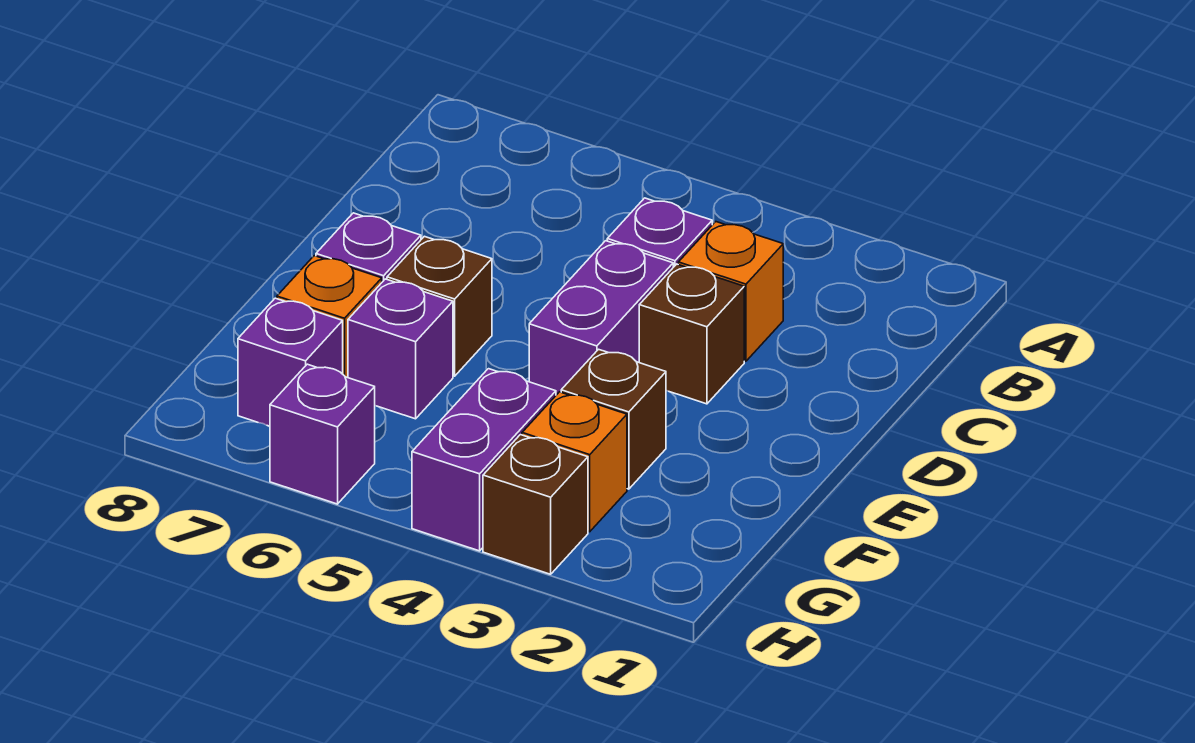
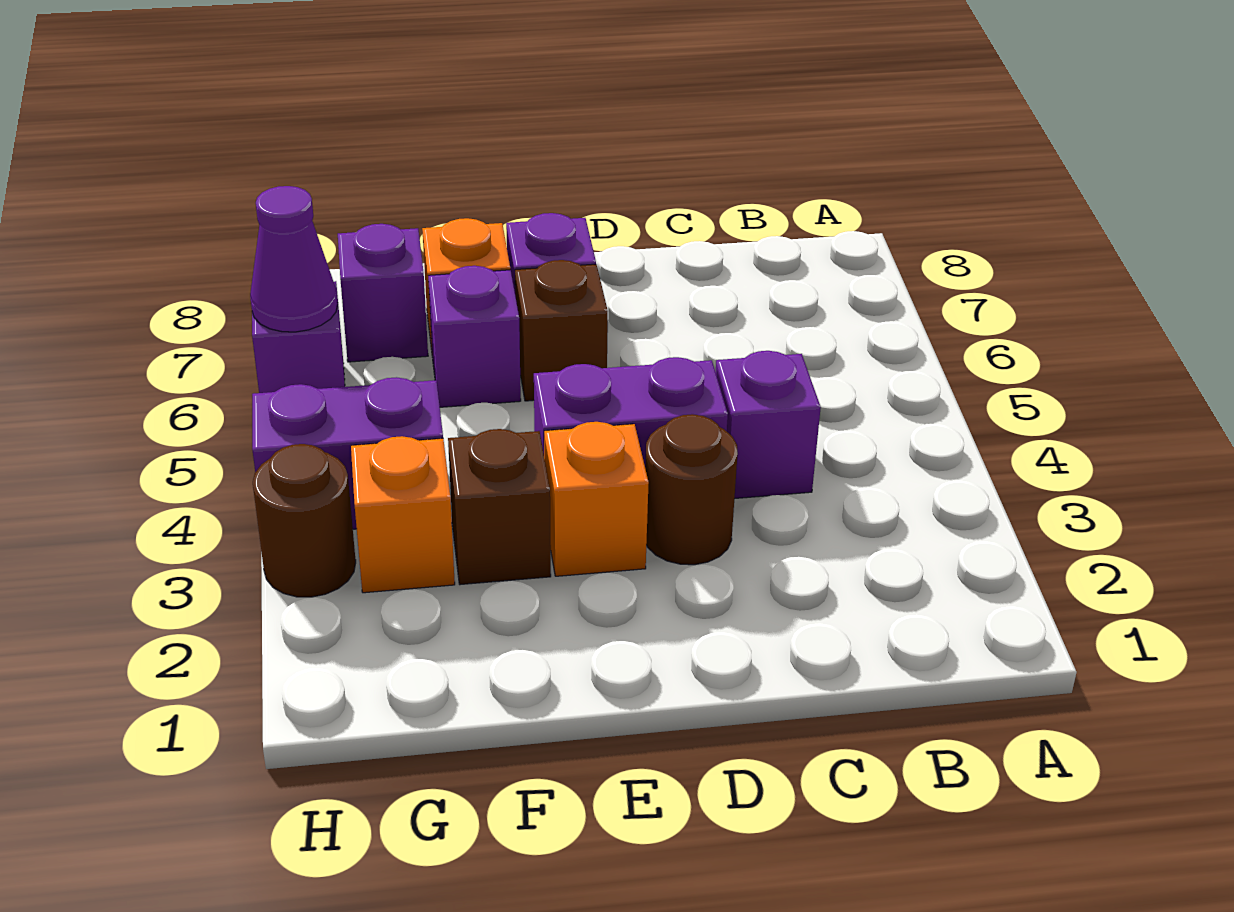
orange brick C3 level 1 -> orange brick E3 level 1
brown brick D3 level 1 -> brown round brick D3 level 1
brown brick H3 level 1 -> brown round brick H3 level 1
none -> purple cone H6 level 2

